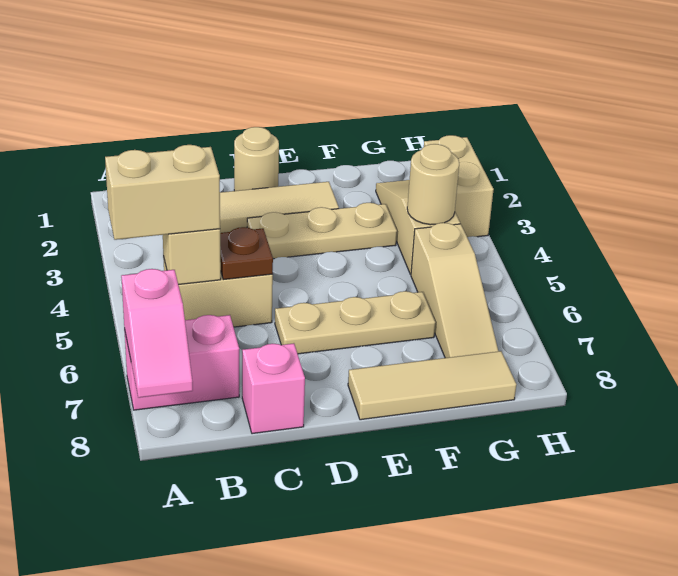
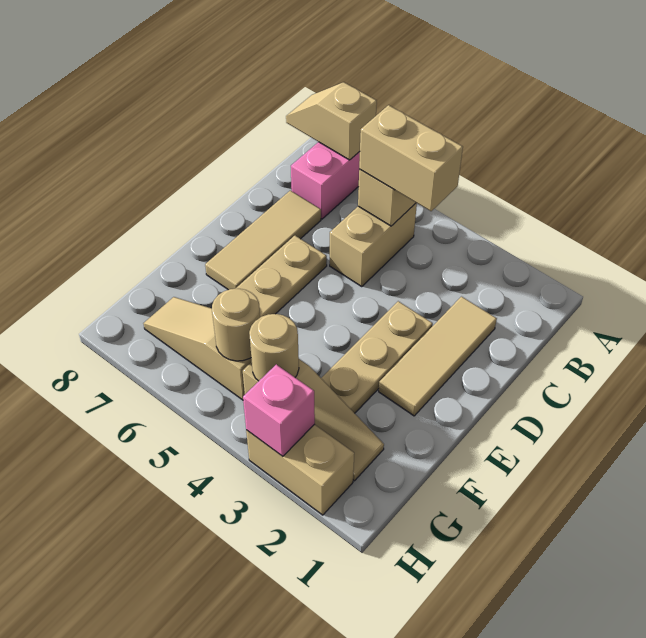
tan brick A5:B5 level 3 -> tan brick B4:B5 level 3
pink slope A7:A8 level 2 top 7 -> tan slope A7:A8 level 2 top 7
brown plate C5 level 2 -> none
pink brick C8 level 1 -> pink brick H3 level 2
tan round brick D1 level 1 -> tan round brick G5 level 2
tan tile E8:G8 level 1 -> tan tile C7:E7 level 1

